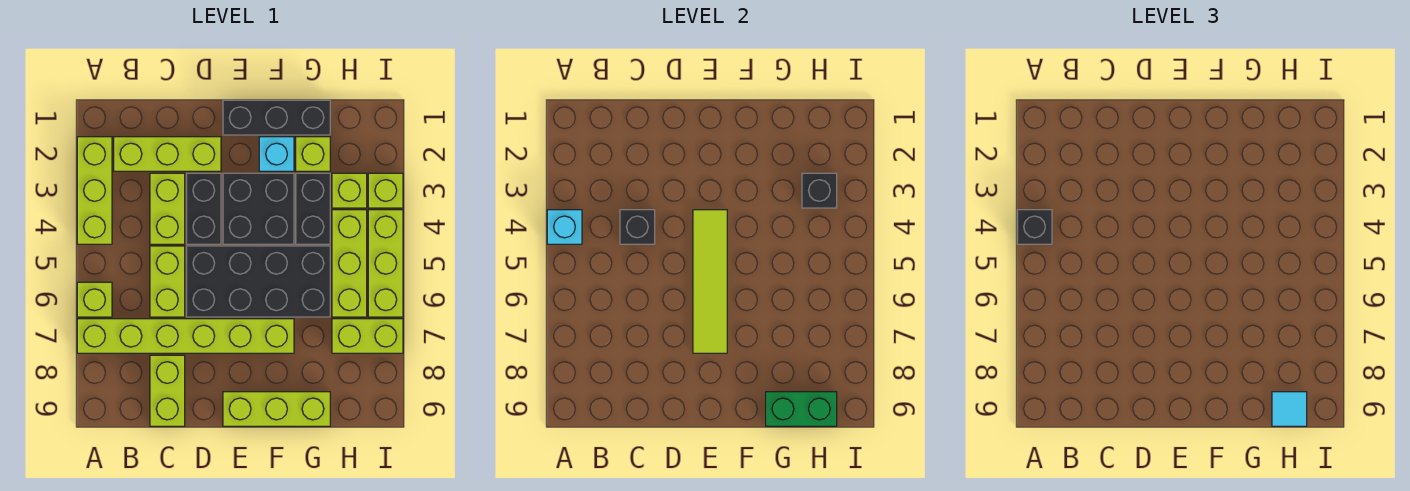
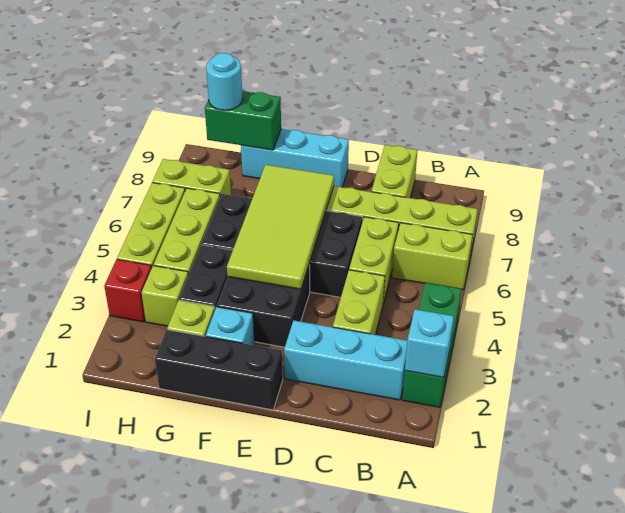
lime brick A2:A4 level 1 -> green brick A2:A4 level 1
cyan brick A4 level 2 -> cyan brick A2 level 2
black brick A4 level 3 -> none
lime brick A6 level 1 -> lime brick A6:B6 level 1
lime brick B2:D2 level 1 -> cyan brick B2:D2 level 1
black brick C4 level 2 -> none
black brick D3:D4 level 1 -> none
lime tile E4:E7 level 2 -> lime tile E4:F7 level 2
lime brick E9:G9 level 1 -> cyan brick E9:G9 level 1
black brick H3 level 2 -> none
cyan tile H9 level 3 -> cyan round brick H9 level 3
lime brick I3 level 1 -> red brick I3 level 1

